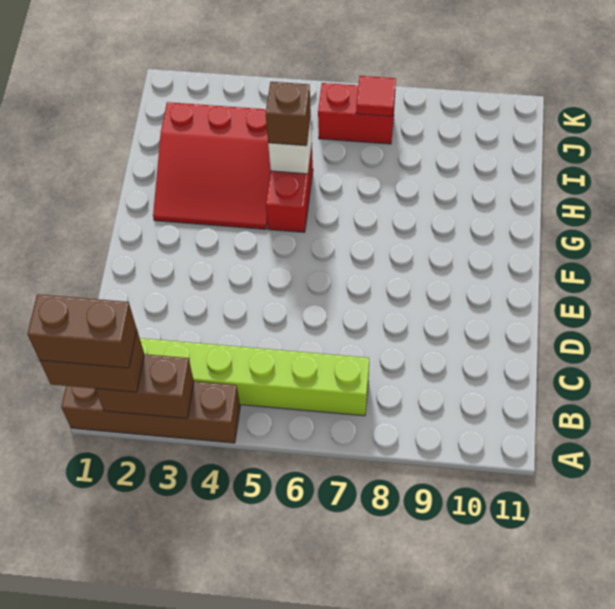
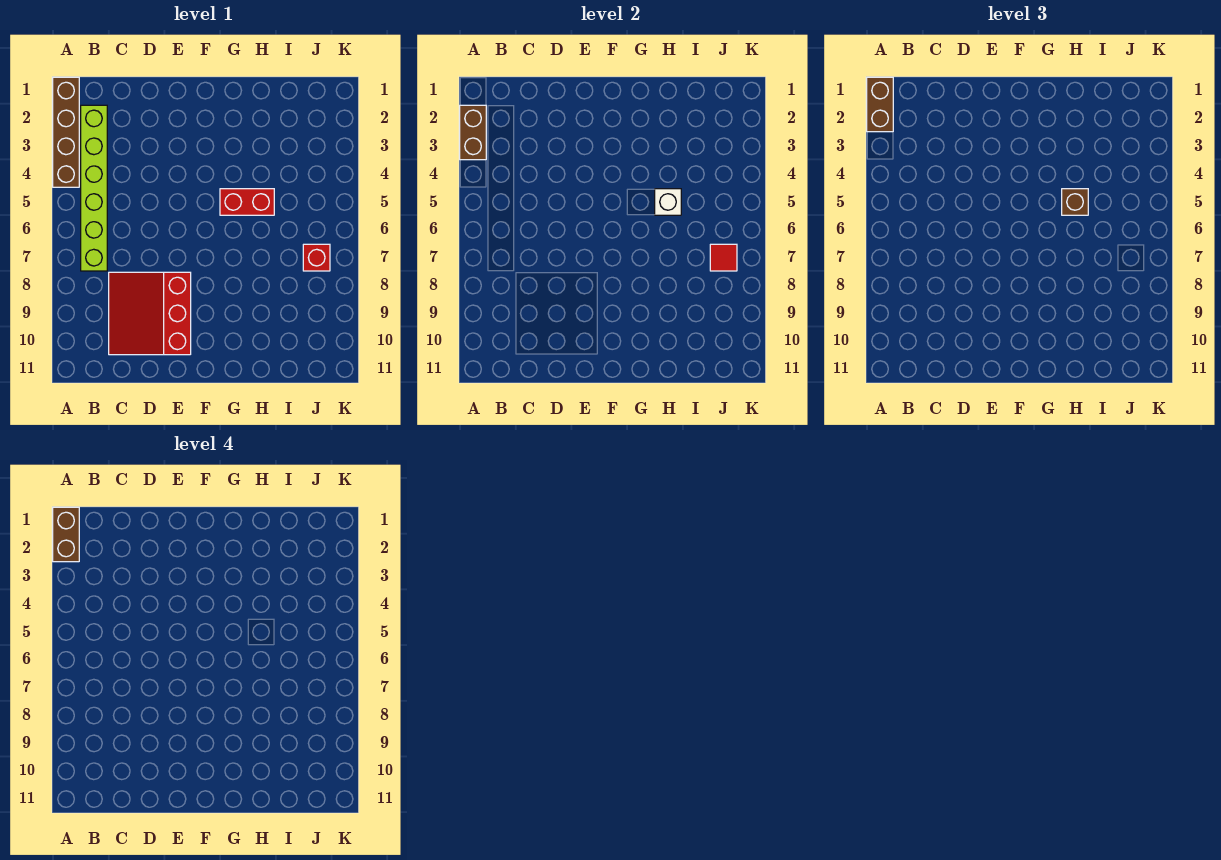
red slope G2:I4 level 1 top I -> red slope C8:E10 level 1 top E
red brick J6:J7 level 1 -> red brick J7 level 1

